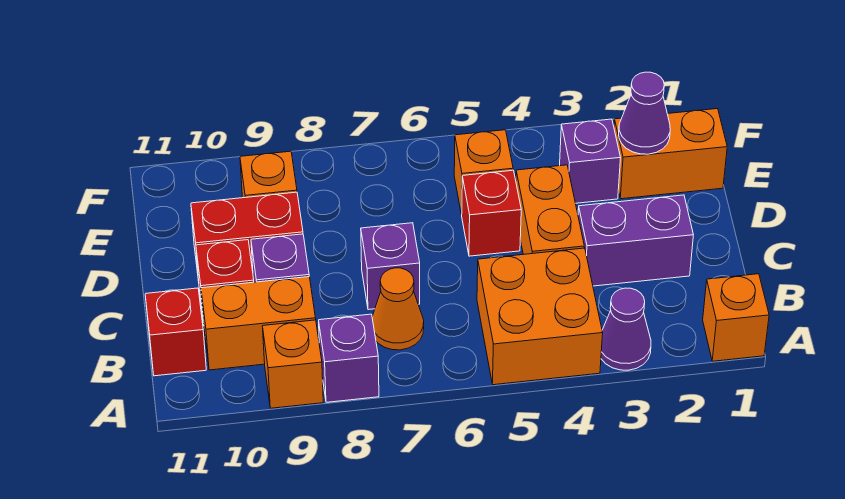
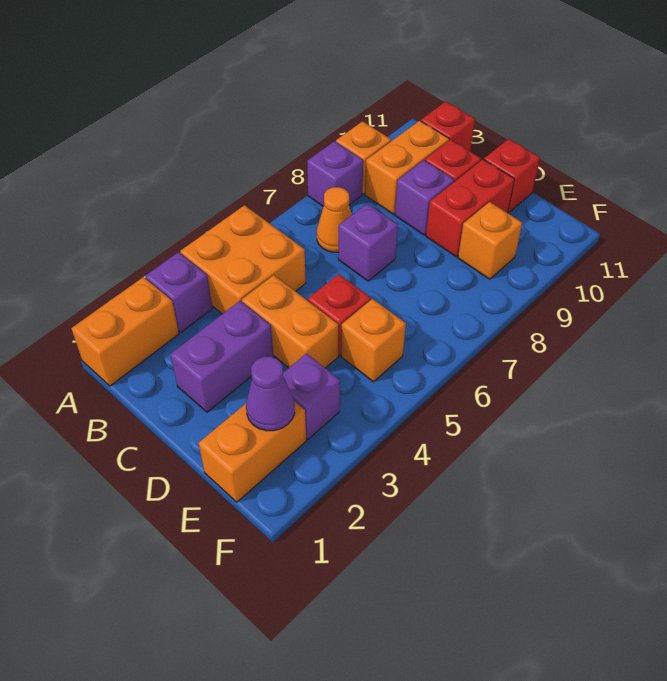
orange brick A1 level 1 -> orange brick A1:A2 level 1
purple cone A3 level 1 -> purple brick A3 level 1
none -> red brick D11 level 1

